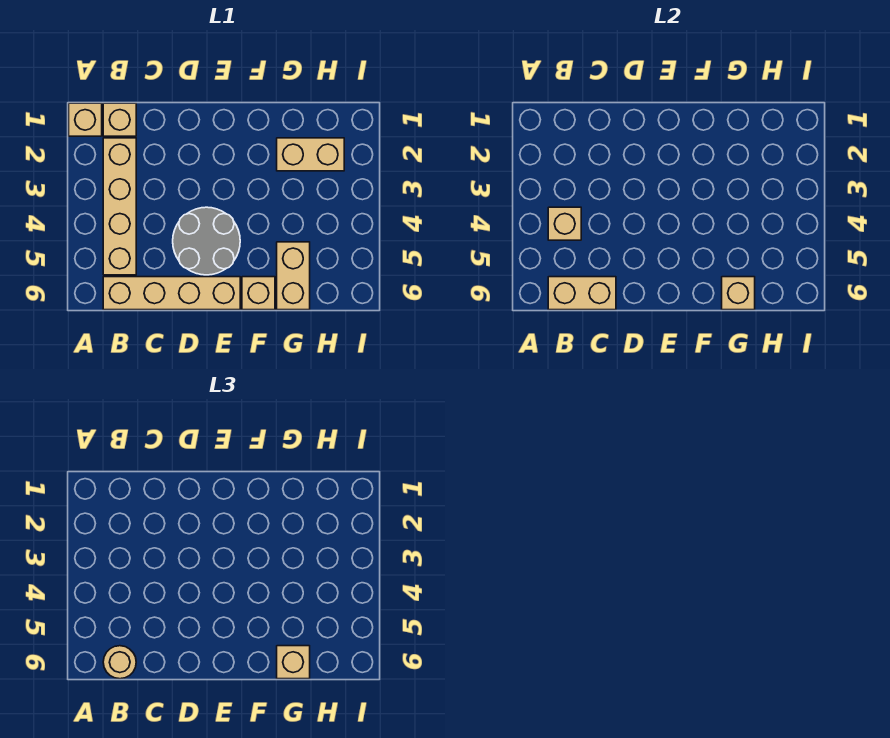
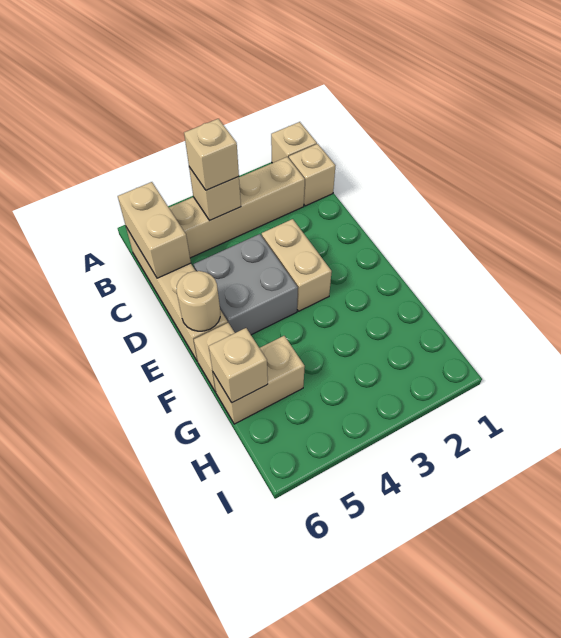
tan round brick B6 level 3 -> tan round brick E6 level 2
grey round brick D4:E5 level 1 -> grey brick D4:E5 level 1
tan brick G2:H2 level 1 -> tan brick D3:E3 level 1
tan brick G6 level 3 -> tan brick B4 level 3

